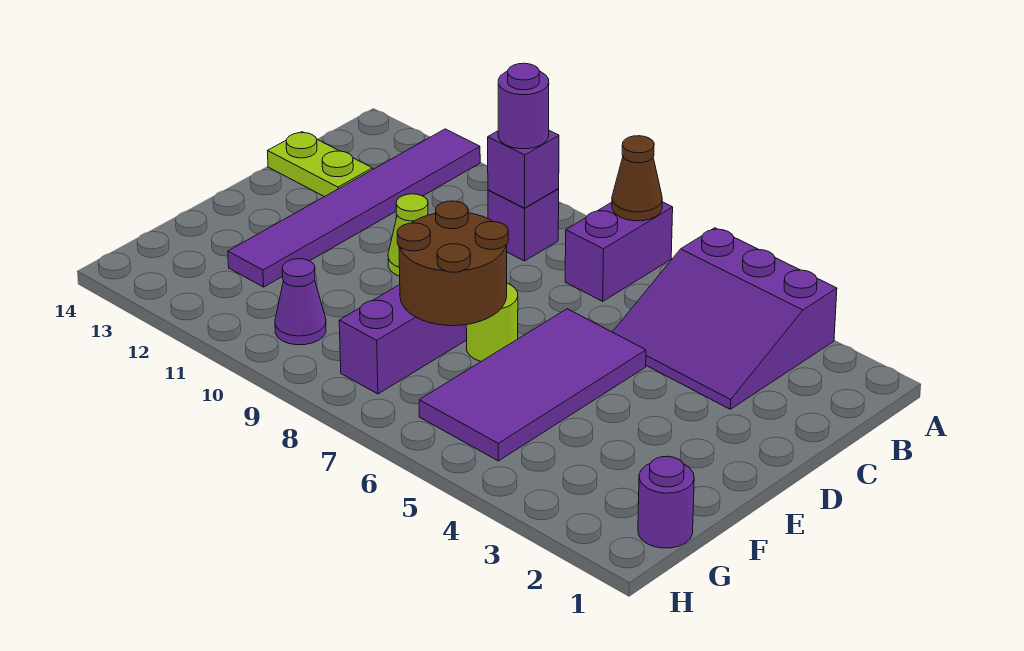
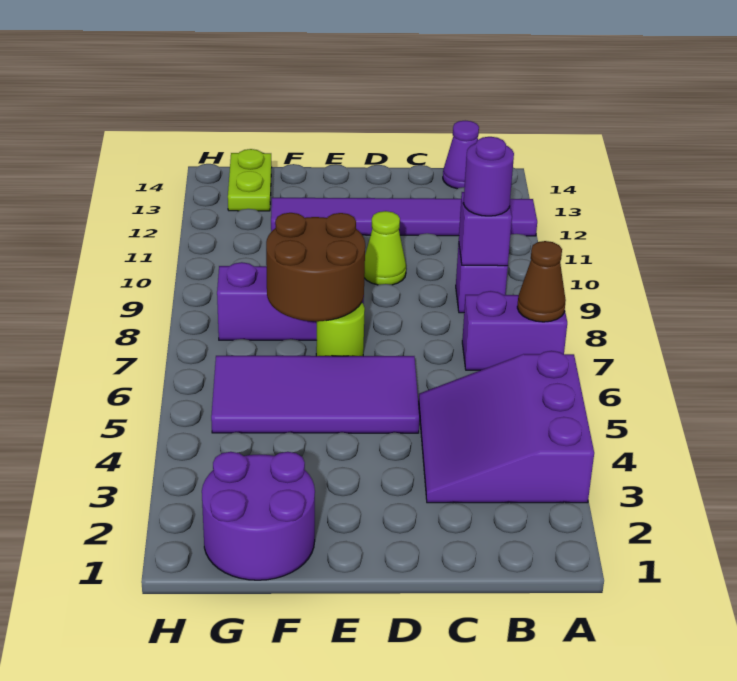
lime plate C13:C14 level 1 -> lime plate G13:G14 level 1
purple round brick G1 level 1 -> purple round brick F1:G2 level 1
purple cone G10 level 1 -> purple cone B14 level 1

